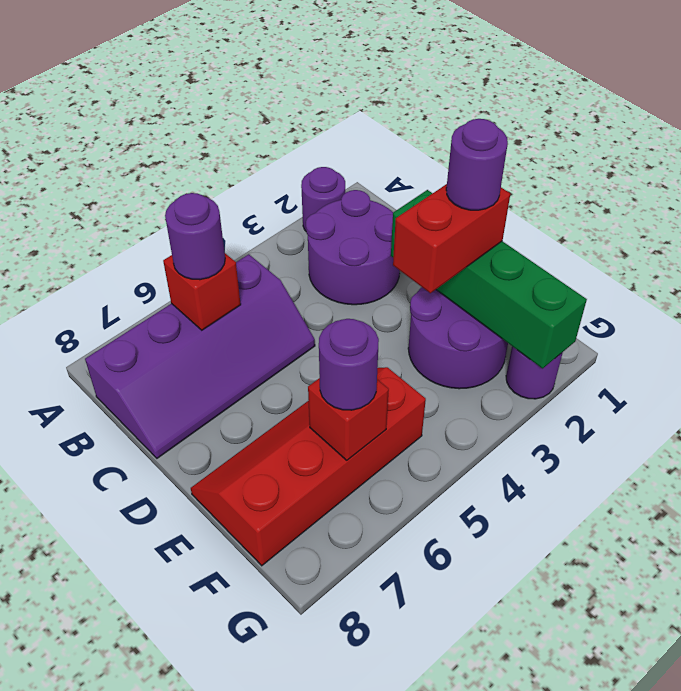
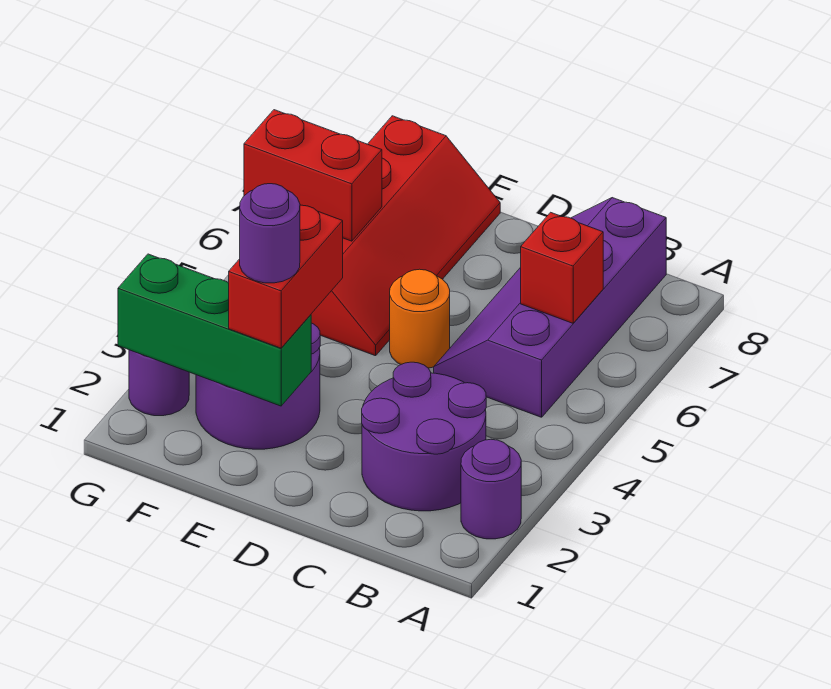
purple round brick B6 level 3 -> none
green brick D2:G2 level 2 -> green brick E2:G2 level 2
none -> orange round brick D5 level 1
red brick F6 level 2 -> red brick F6:G6 level 2
purple round brick F6 level 3 -> none

